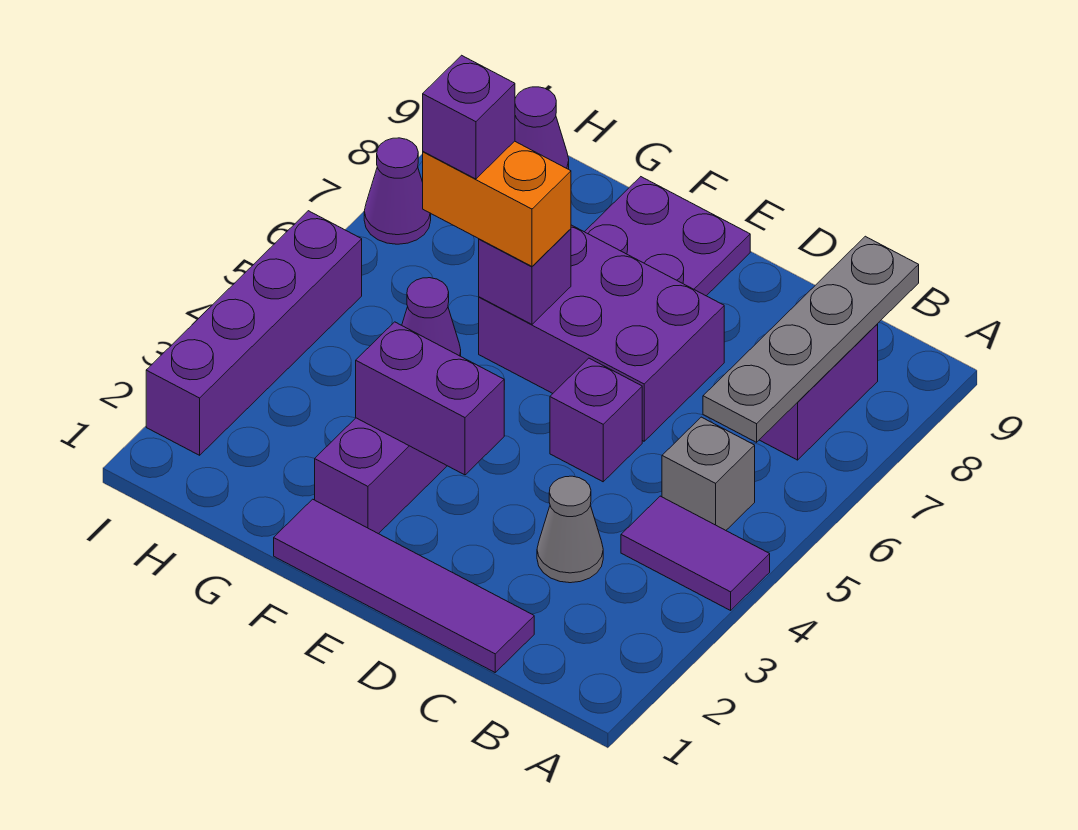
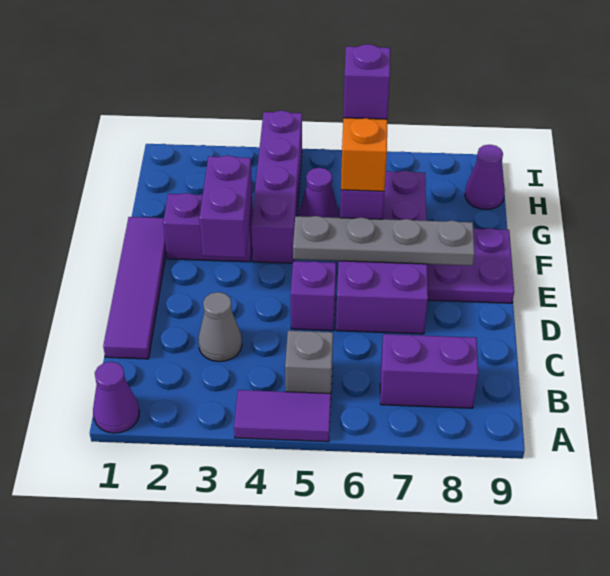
purple tile A4:B4 level 1 -> purple tile A4:A5 level 1
grey plate B6:B9 level 2 -> grey plate E5:E8 level 2
purple brick D6:F7 level 1 -> purple brick D6:G7 level 1
purple brick I2:I5 level 1 -> purple brick F4:I4 level 1
purple cone I7 level 1 -> purple cone A1 level 1

